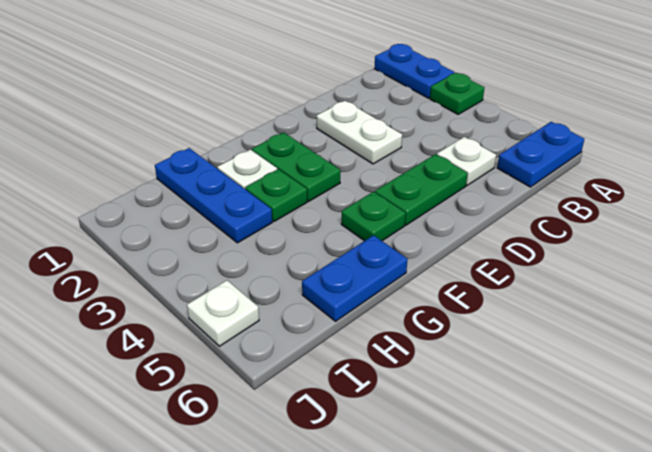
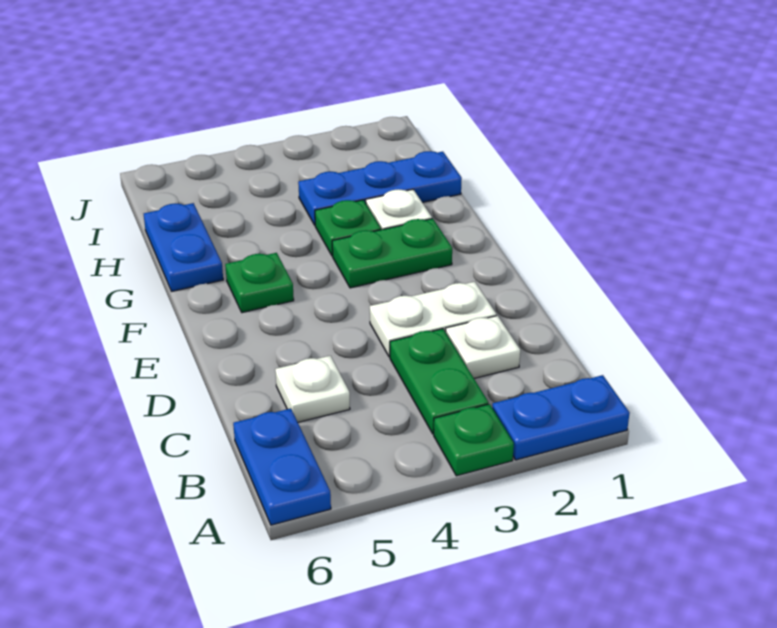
green plate D5:E5 level 1 -> green plate B3:C3 level 1
white plate J5 level 1 -> white plate C2 level 1

